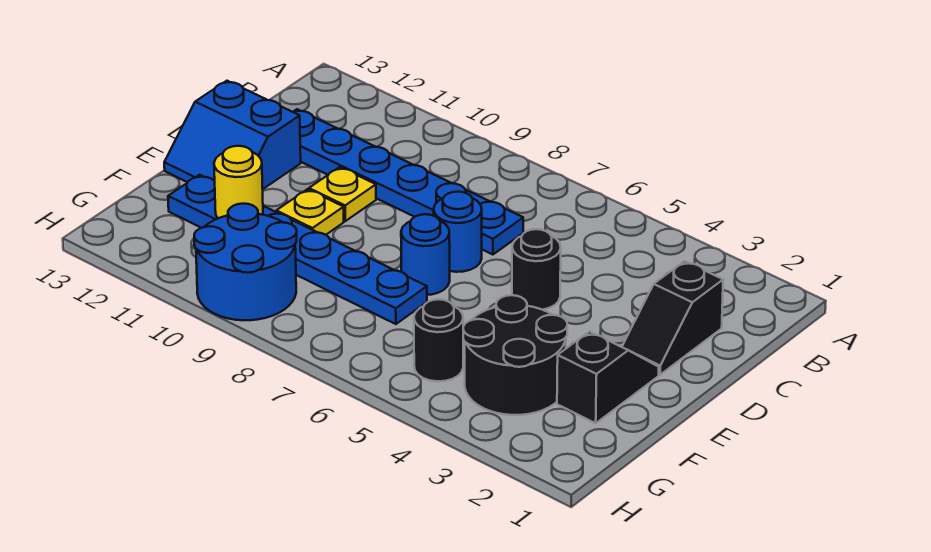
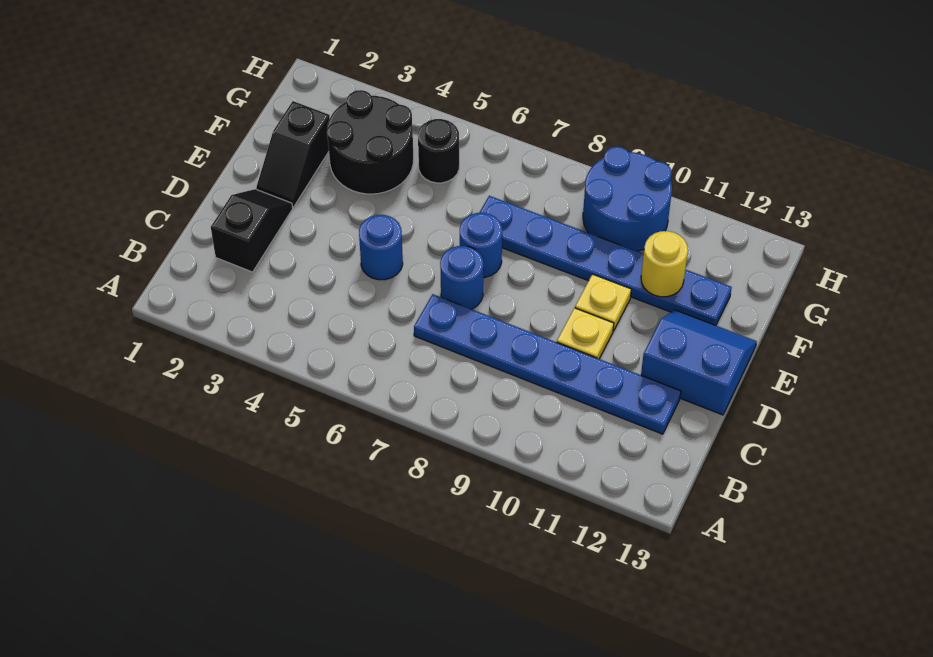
black round brick D5 level 1 -> blue round brick D5 level 1

